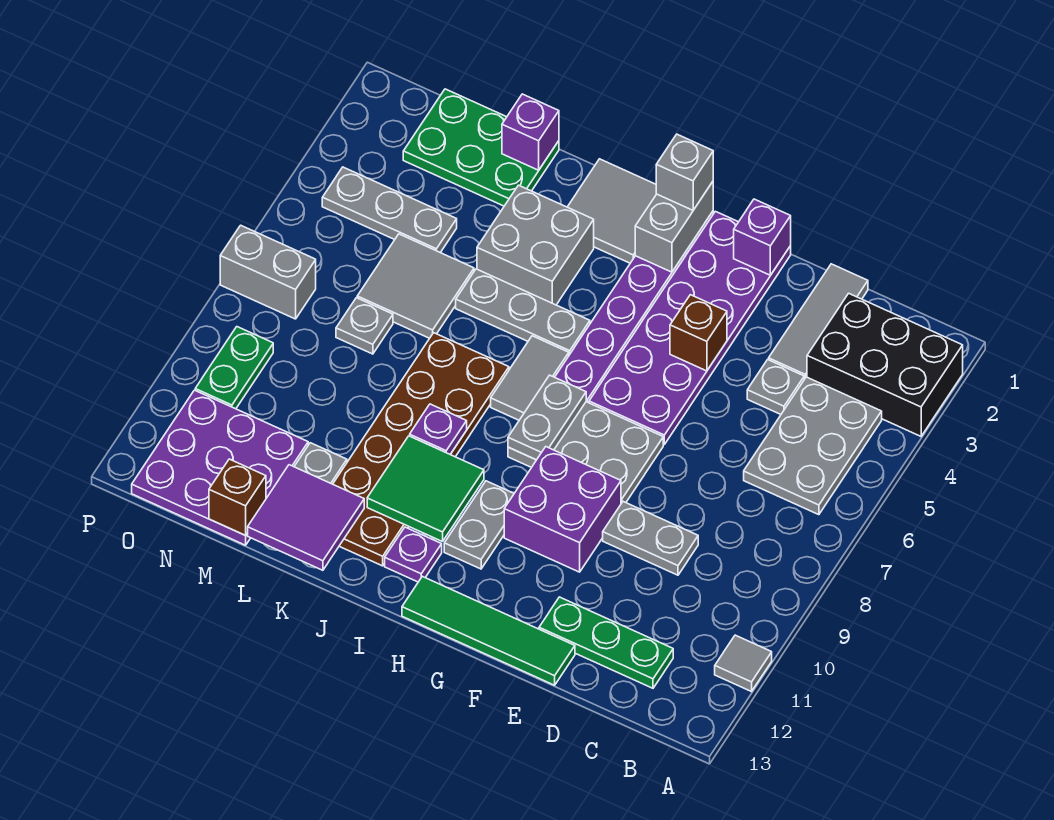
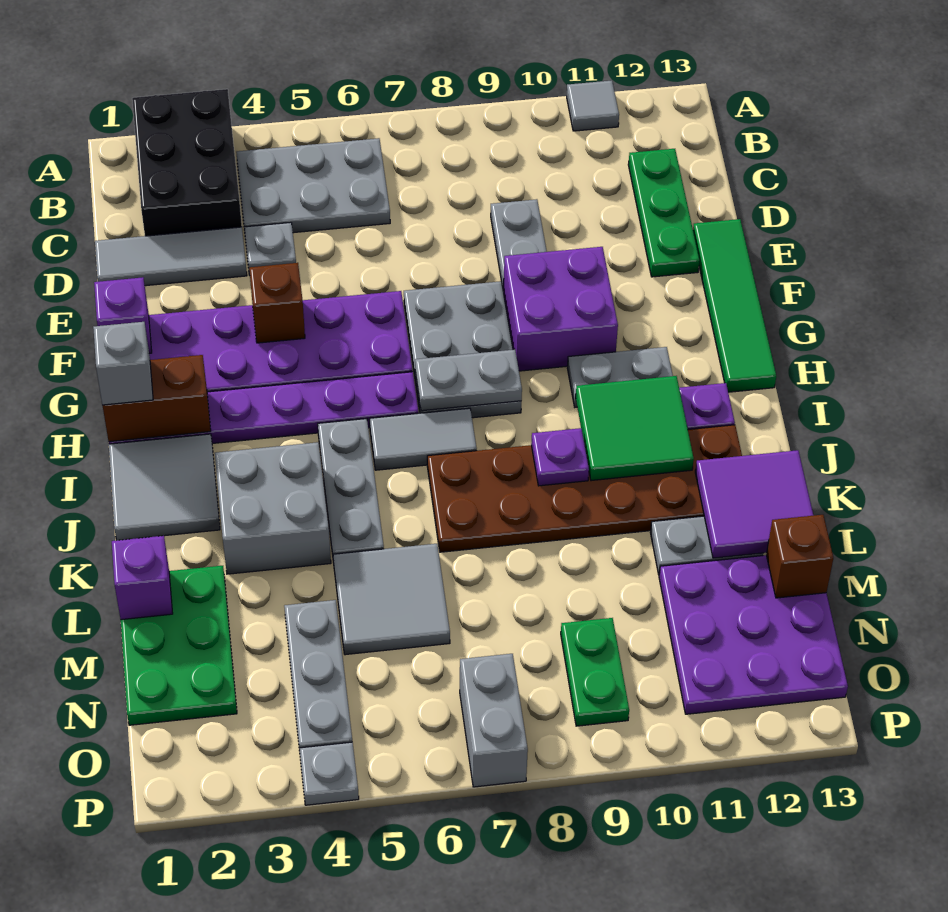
grey brick H1:H2 level 2 -> brown brick H1:H2 level 2
grey plate M7 level 1 -> grey plate P4 level 1
green plate O9:O10 level 1 -> green plate N9:O9 level 1

